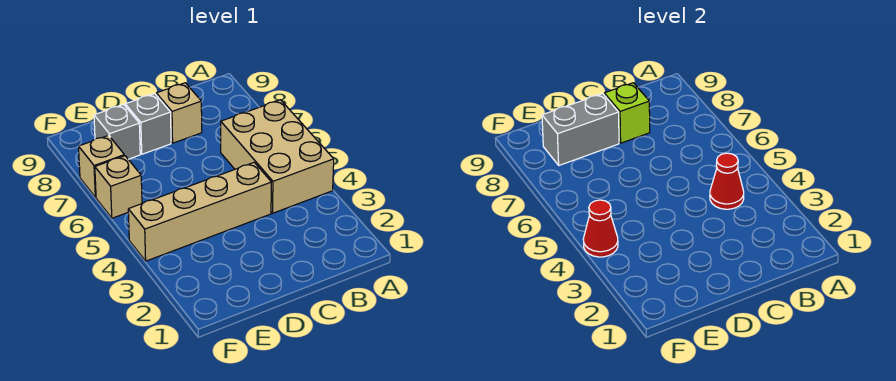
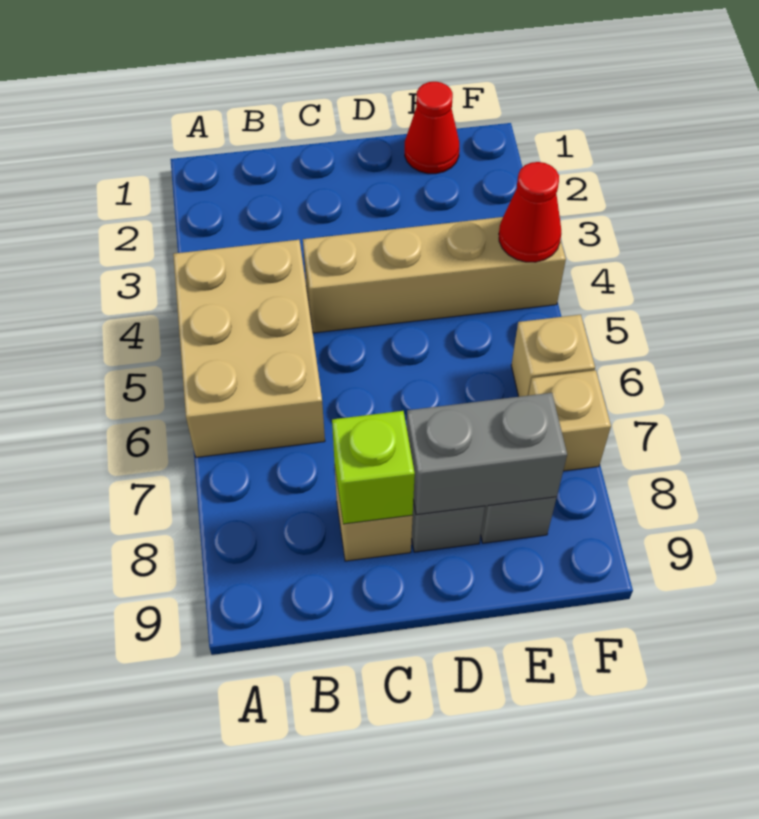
red cone B4 level 2 -> red cone E1 level 1

